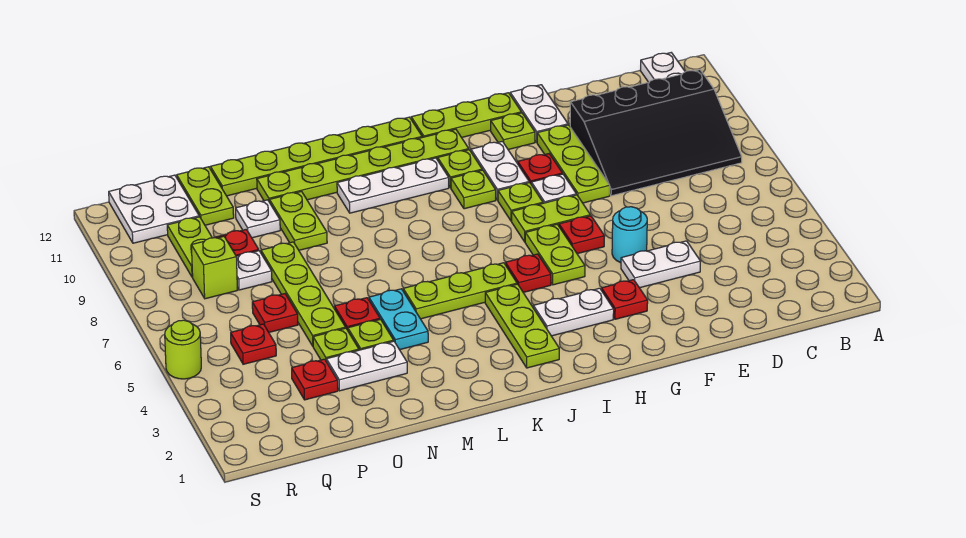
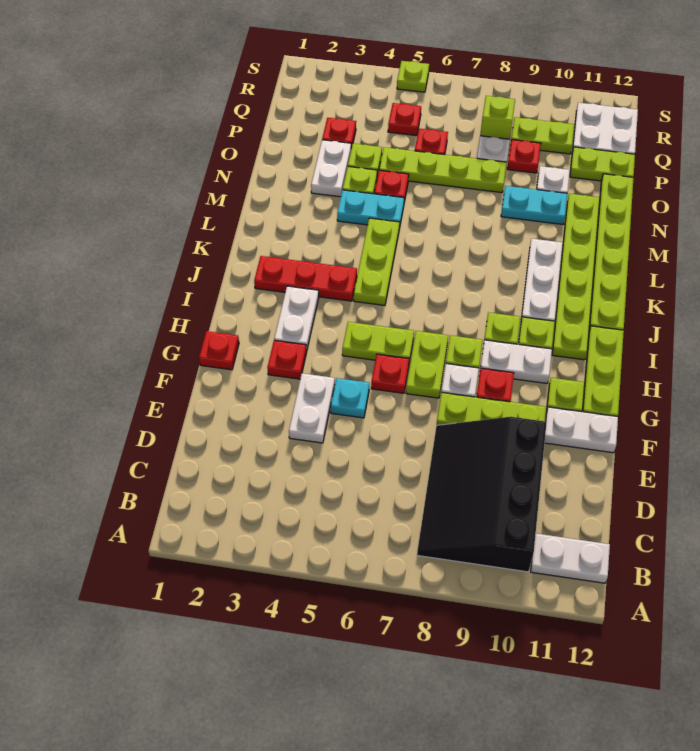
cyan round brick F5 level 1 -> cyan plate F5 level 1
red plate I5 level 1 -> red plate G1 level 1
lime plate J2:J4 level 1 -> red plate J2:J4 level 1
lime plate N9:N10 level 1 -> cyan plate N9:N10 level 1
lime round brick S5 level 1 -> lime plate S5 level 1

